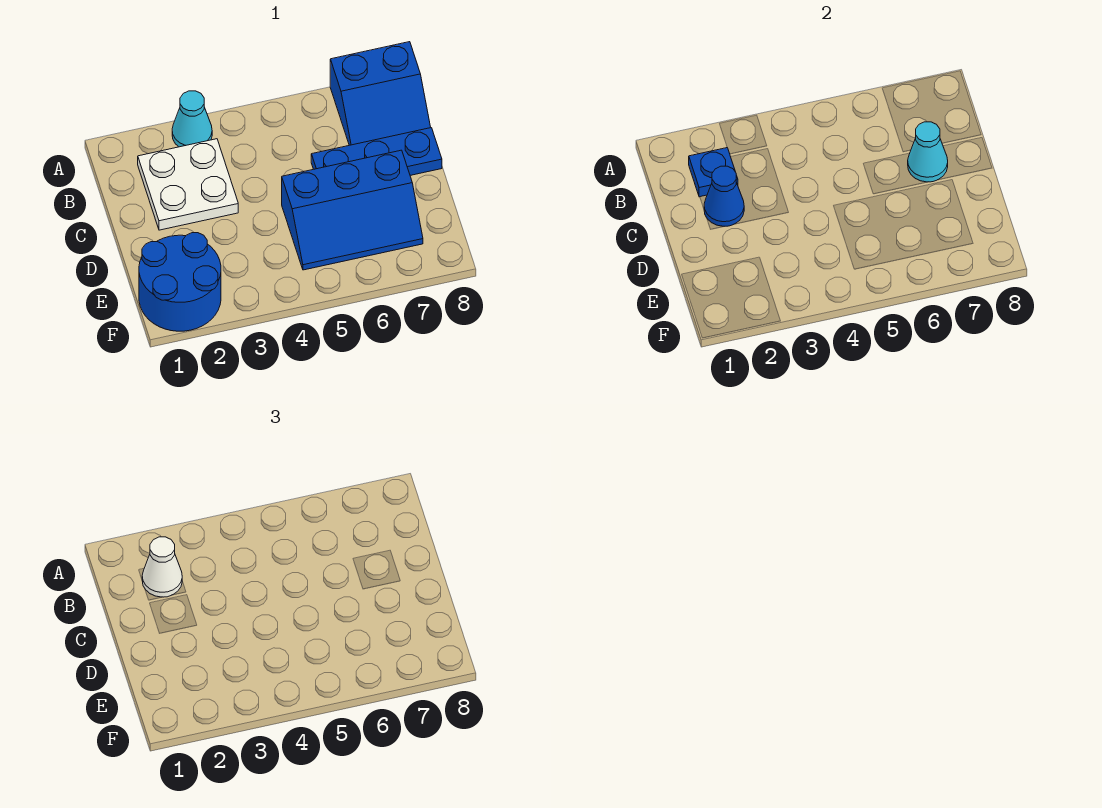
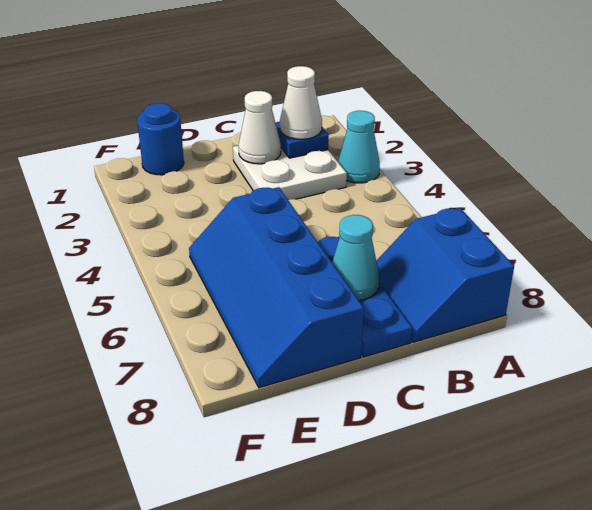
blue cone C2 level 2 -> white cone C2 level 2
blue slope D5:E7 level 1 top D -> blue slope D5:E8 level 1 top D
blue round brick E1:F2 level 1 -> blue round brick E1 level 1

